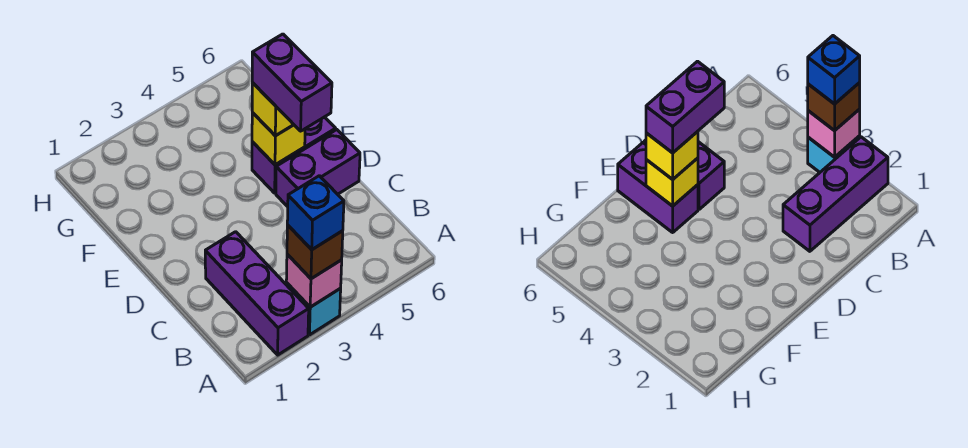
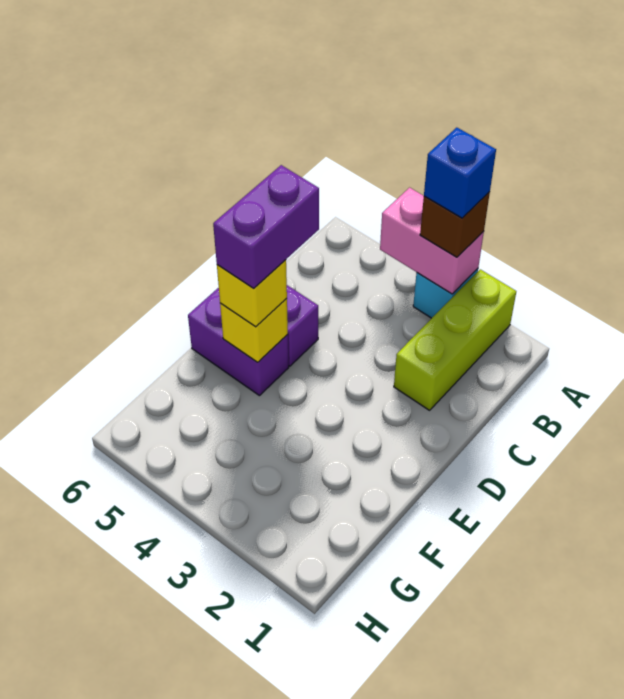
purple brick A2:C2 level 1 -> lime brick A2:C2 level 1
pink brick A3 level 2 -> pink brick A3:A4 level 2

